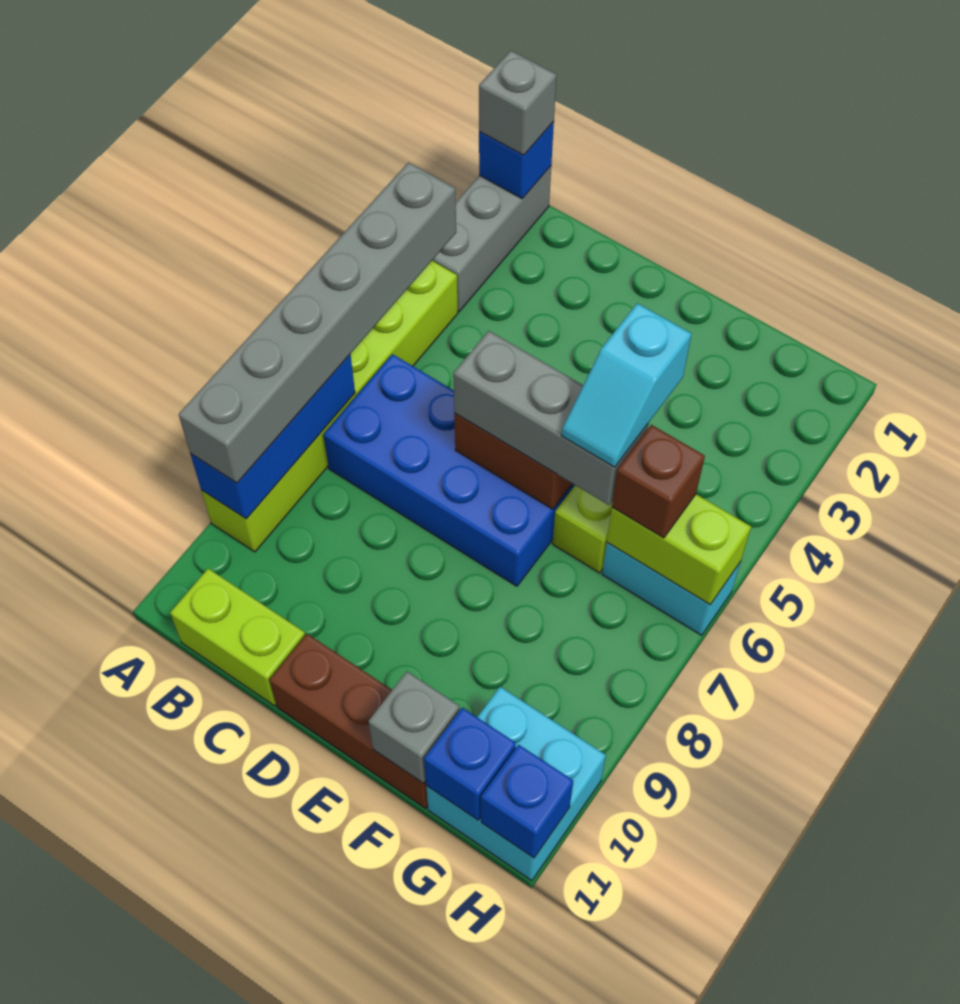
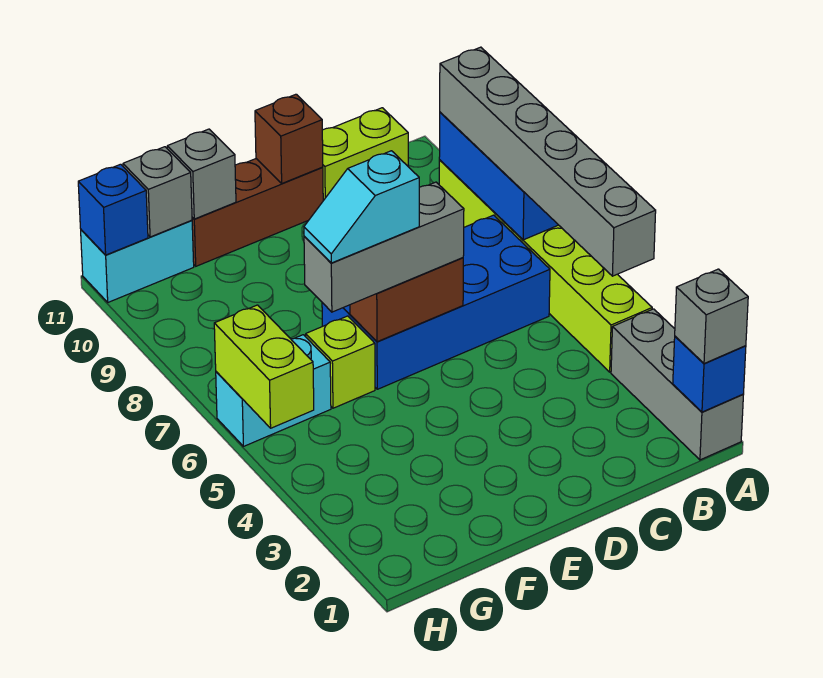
cyan slope F5:F6 level 4 top 5 -> cyan slope E6:F6 level 4 top E
lime brick G6:H6 level 2 -> lime brick H5:H6 level 2
brown brick G6 level 3 -> brown brick D11 level 2
cyan brick G10:H11 level 1 -> cyan brick G11:H11 level 1
blue brick G11 level 2 -> grey brick G11 level 2

